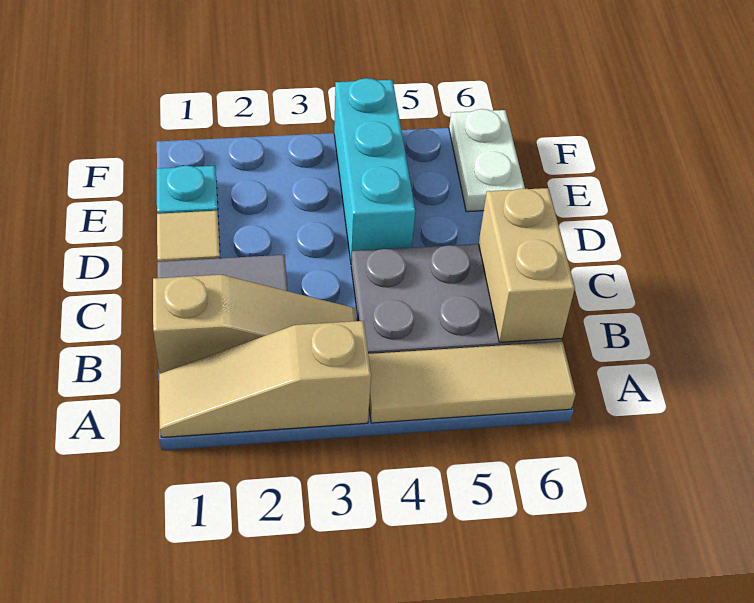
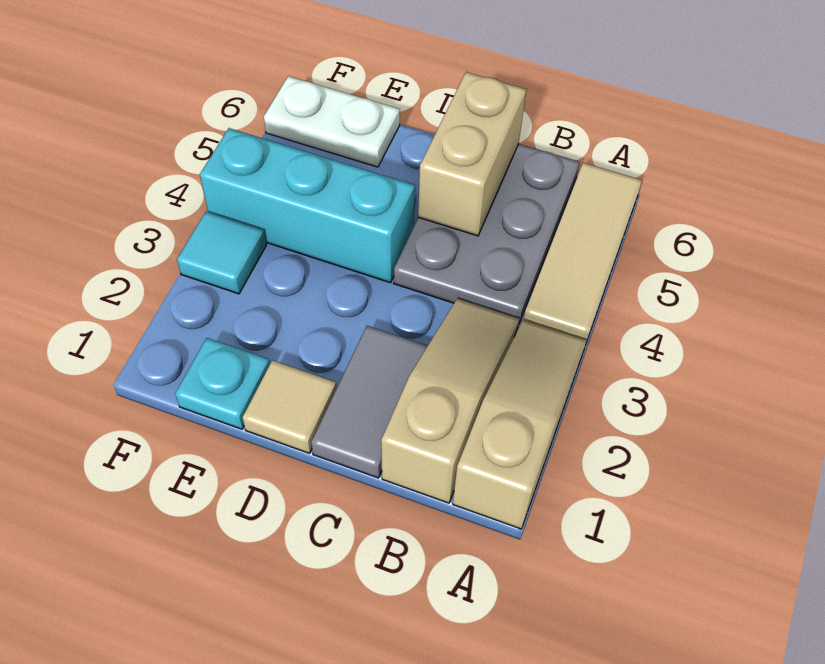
tan slope A1:A3 level 1 top 3 -> tan slope A1:A3 level 1 top 1
tan brick B6:C6 level 2 -> tan brick C5:C6 level 2
none -> cyan tile F3 level 1

